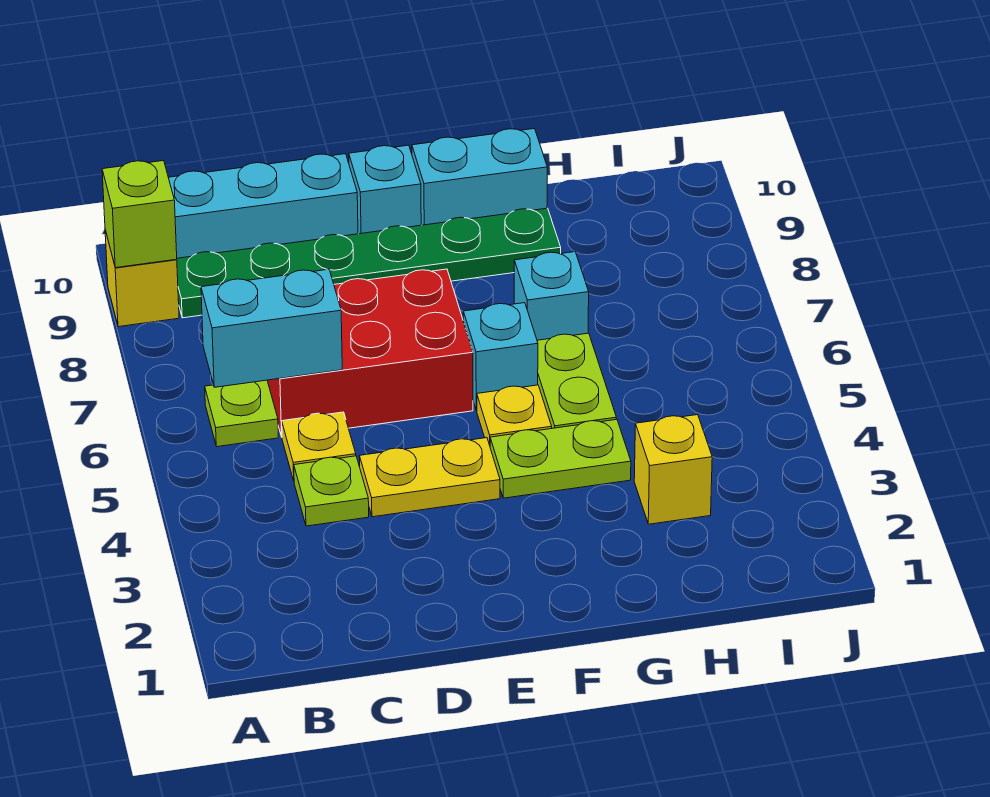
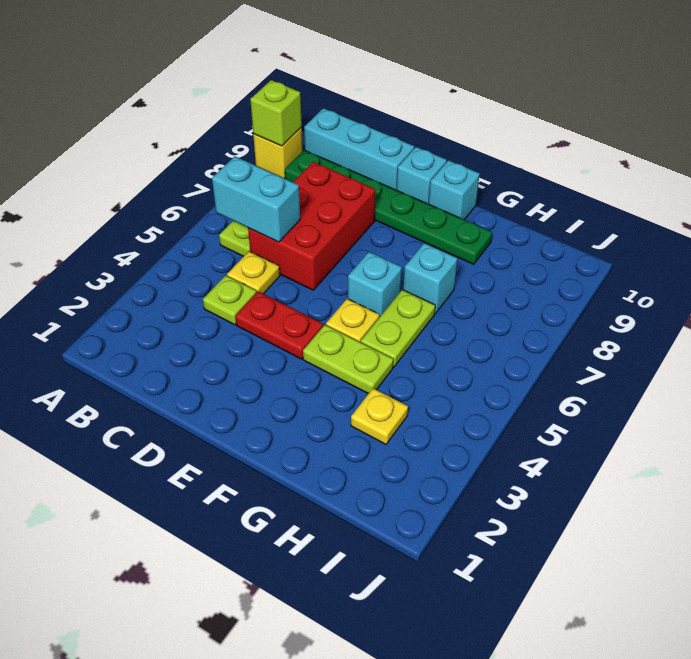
red brick C6:E7 level 1 -> red brick C6:D8 level 1
yellow plate D4:E4 level 1 -> red plate D4:E4 level 1
cyan brick F10:G10 level 1 -> cyan brick F10 level 1
yellow brick H3 level 1 -> yellow plate H3 level 1

